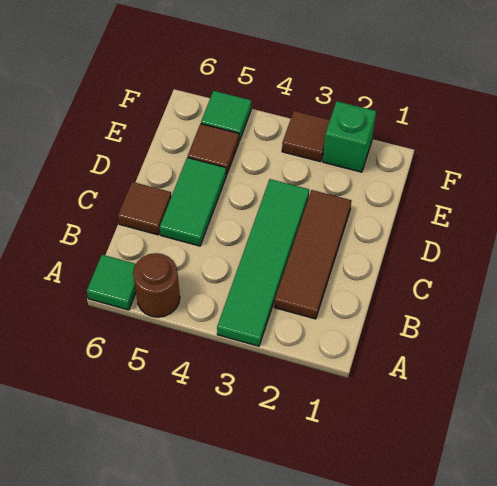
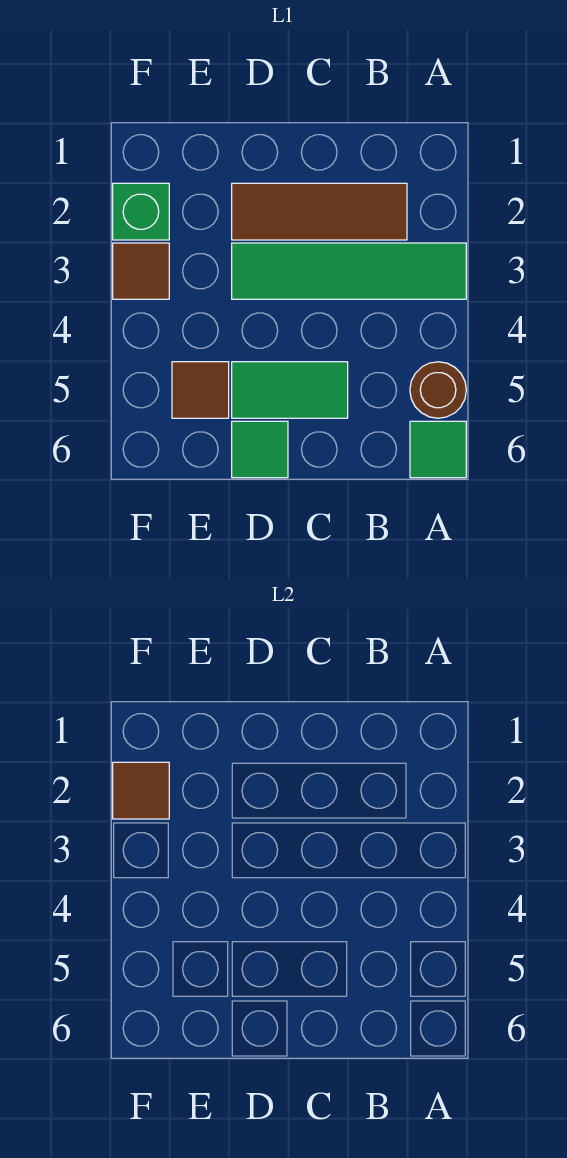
brown tile C6 level 1 -> brown tile F2 level 2
green tile F5 level 1 -> green tile D6 level 1

